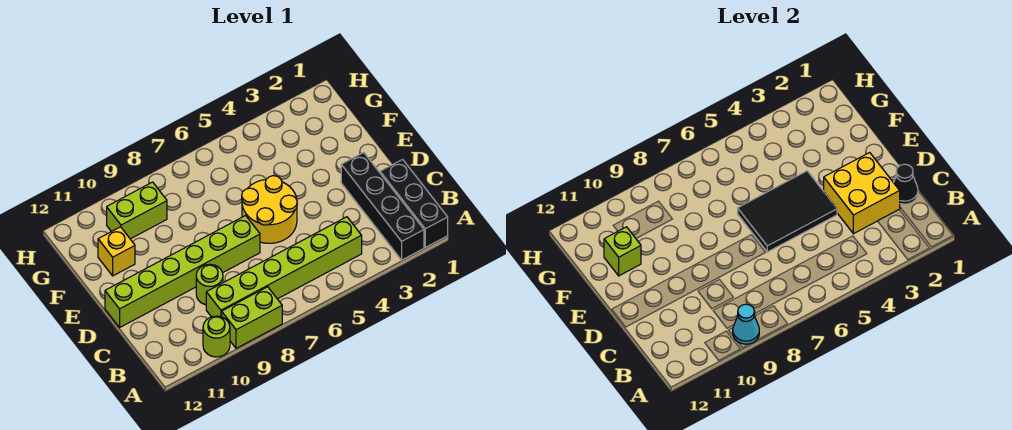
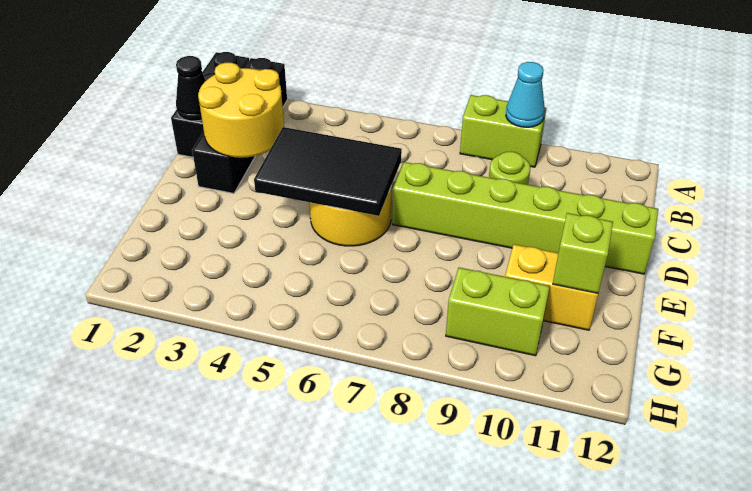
lime round brick A10 level 1 -> none
lime brick B4:B9 level 1 -> none
yellow brick C2:D3 level 2 -> yellow round brick C2:D3 level 2
yellow brick F11 level 1 -> yellow brick F10:F11 level 1

